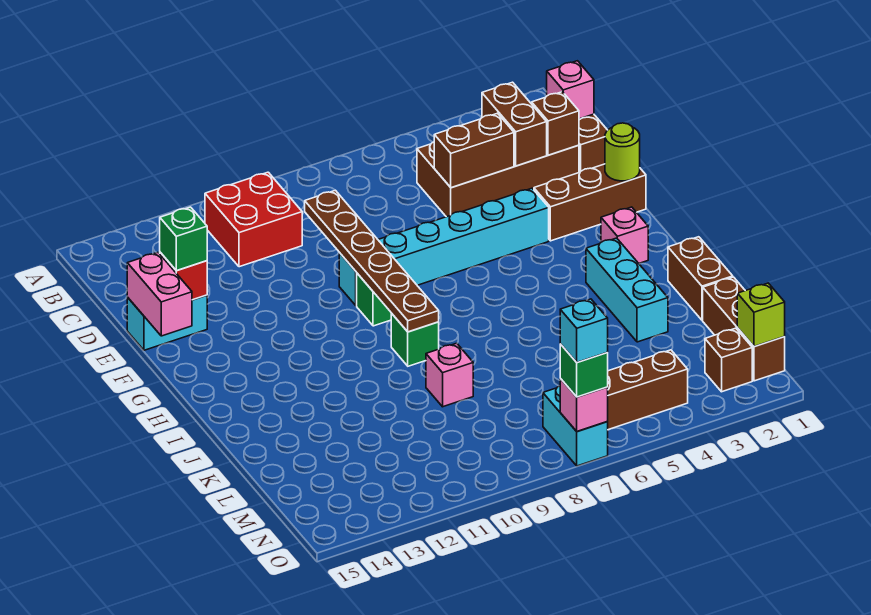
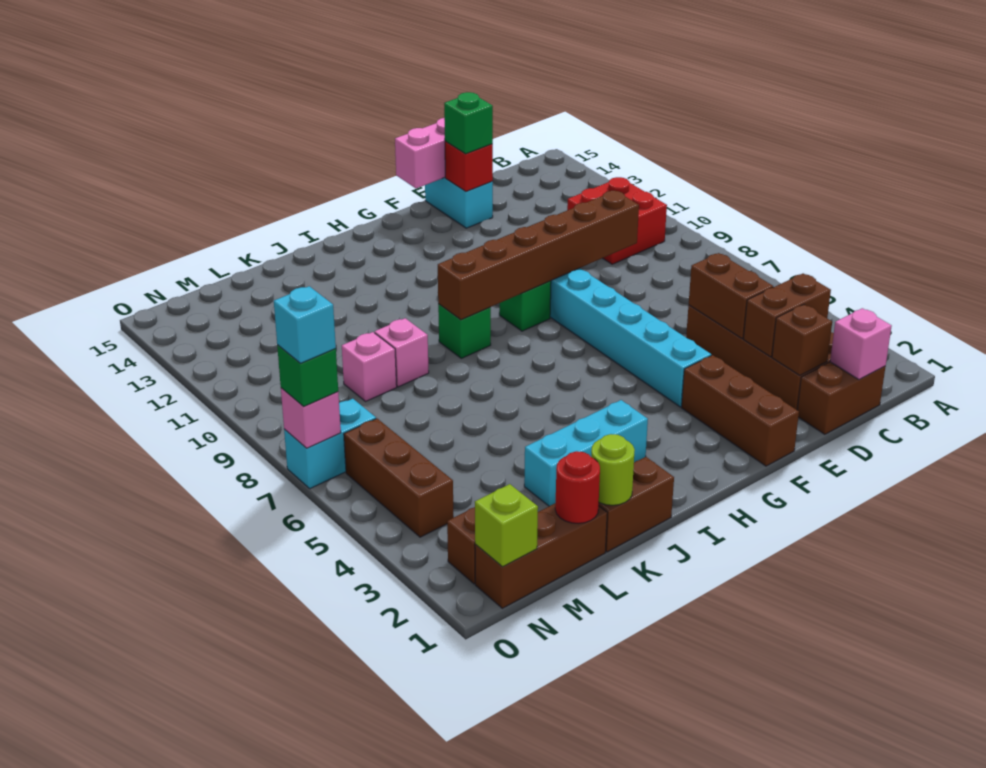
brown plate D9:I9 level 2 -> brown brick D9:I9 level 2
lime round brick F1 level 2 -> lime round brick K1 level 2
pink brick H2 level 1 -> pink brick L9 level 1
none -> red round brick L1 level 2

